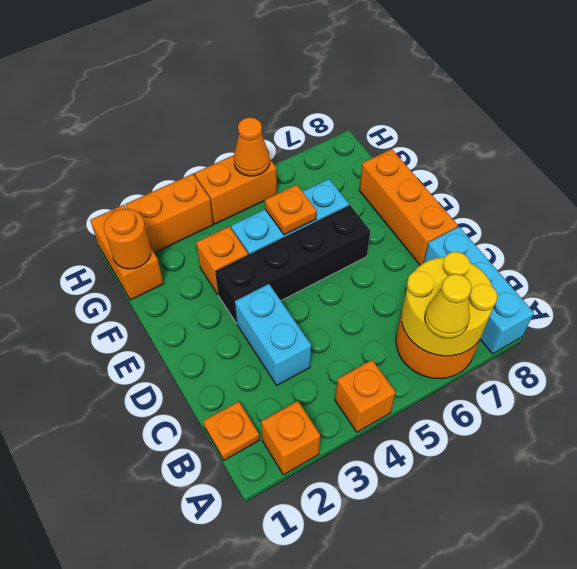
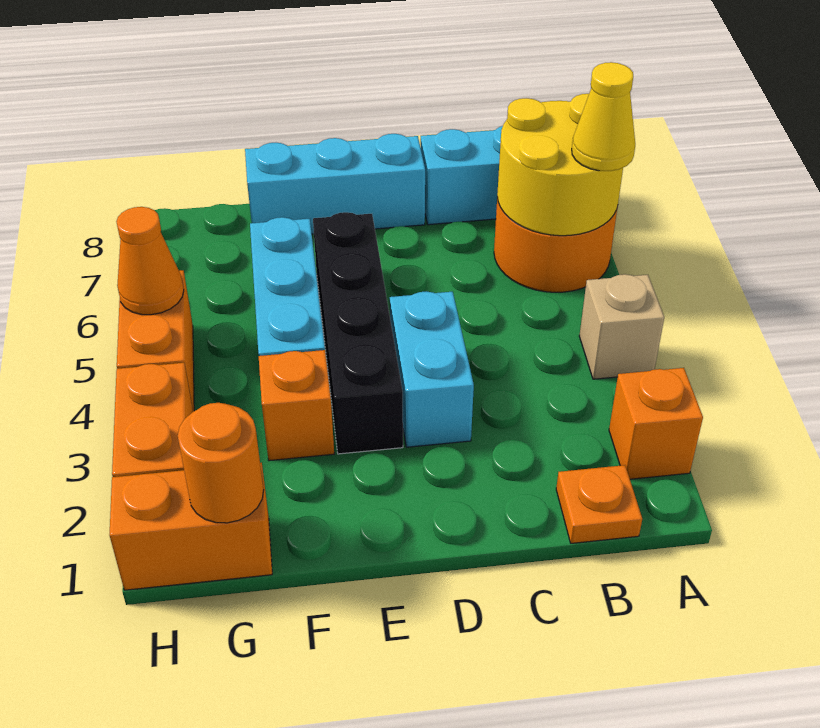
orange brick A4 level 1 -> tan brick A4 level 1
cyan brick C3:D3 level 1 -> cyan brick D3:D4 level 1
orange brick D8:F8 level 1 -> cyan brick D8:F8 level 1
orange plate F5 level 2 -> none

